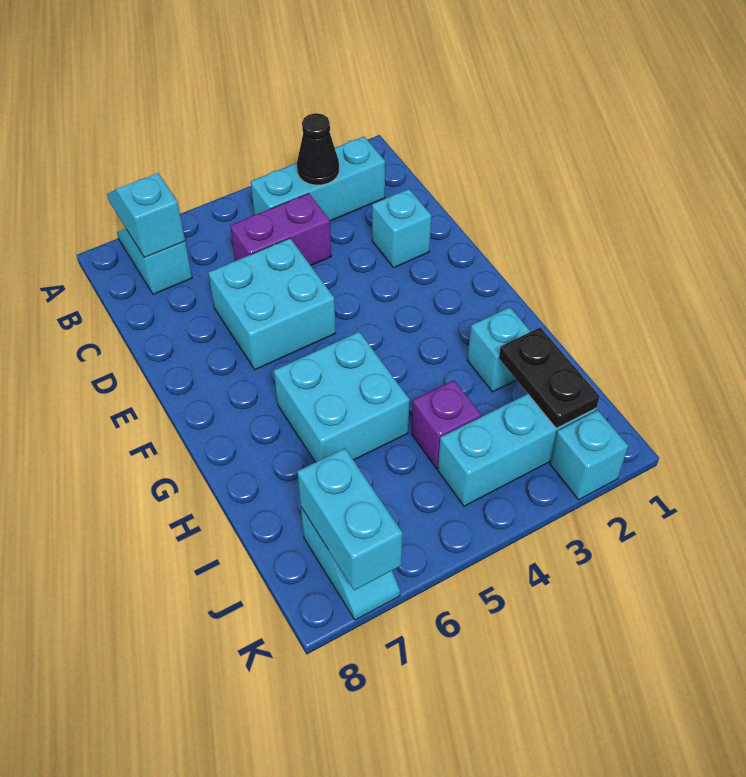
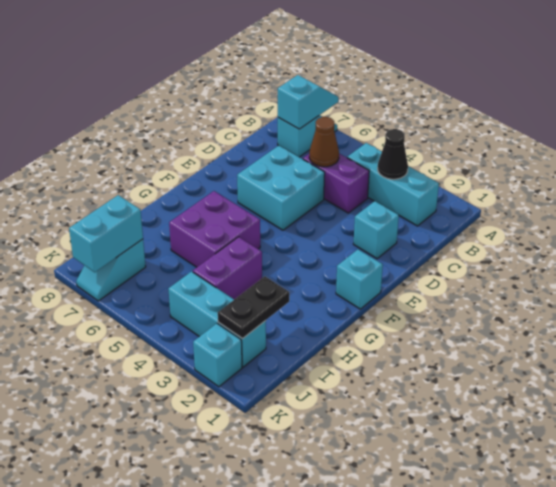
none -> brown cone C5 level 2
cyan brick G5:H6 level 1 -> purple brick G5:H6 level 1
cyan brick H2 level 1 -> cyan brick F1 level 1
purple brick I4 level 1 -> purple brick H4:I4 level 1

